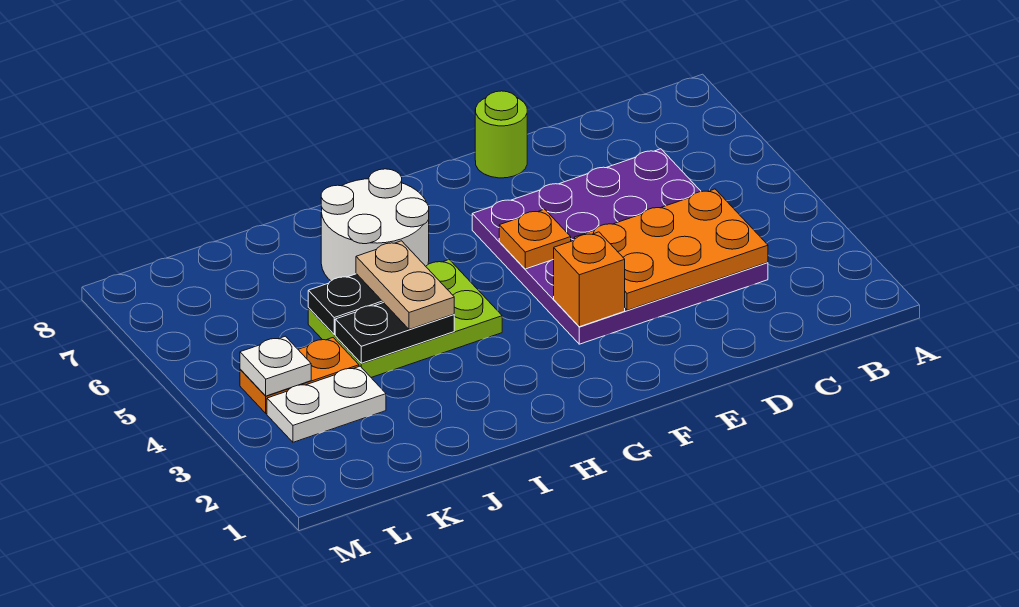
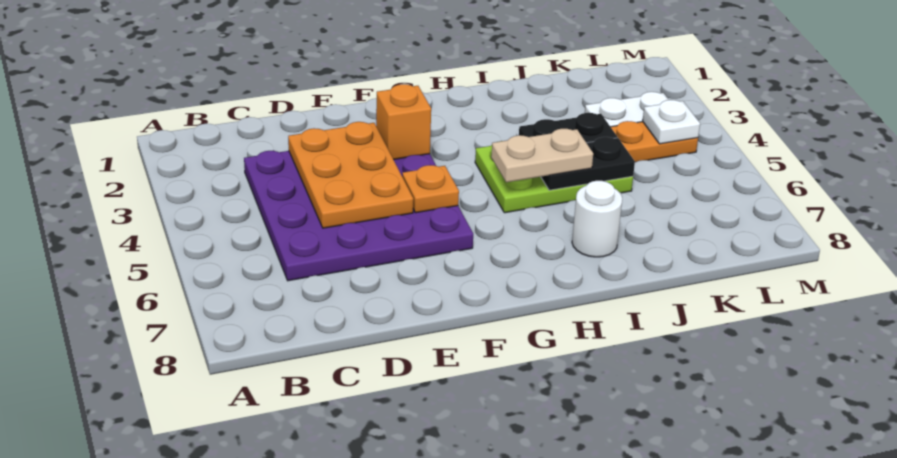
orange plate C3:E4 level 2 -> orange plate D3:E5 level 2
lime round brick E8 level 1 -> none
white round brick H6:I7 level 1 -> white round brick I7 level 1
tan plate I4:I5 level 3 -> tan plate H5:I5 level 3

